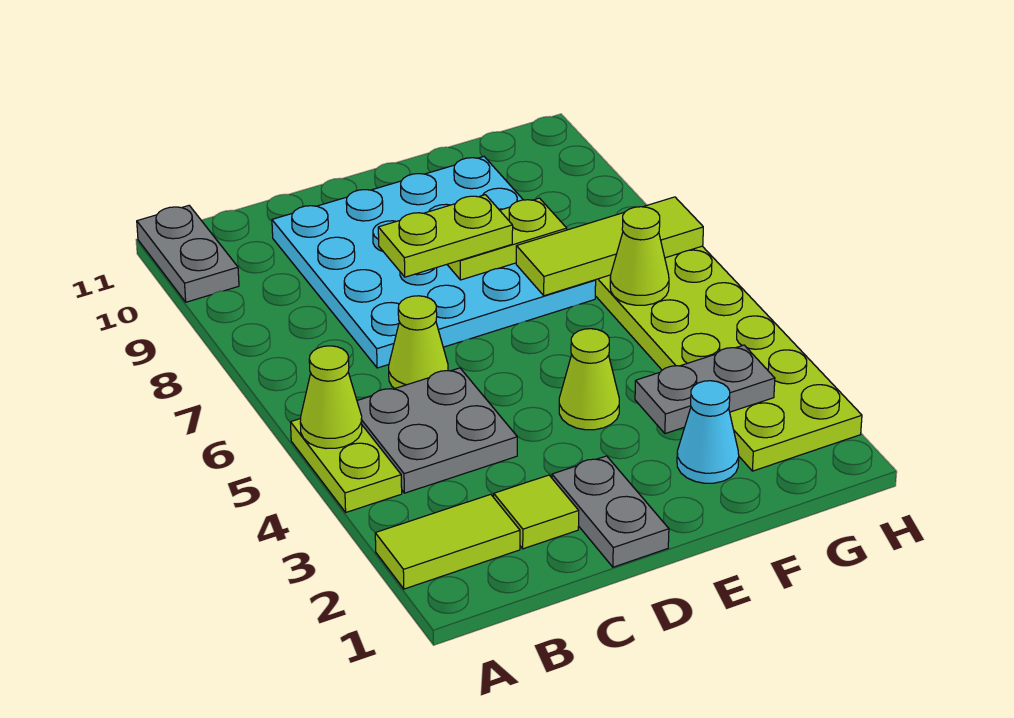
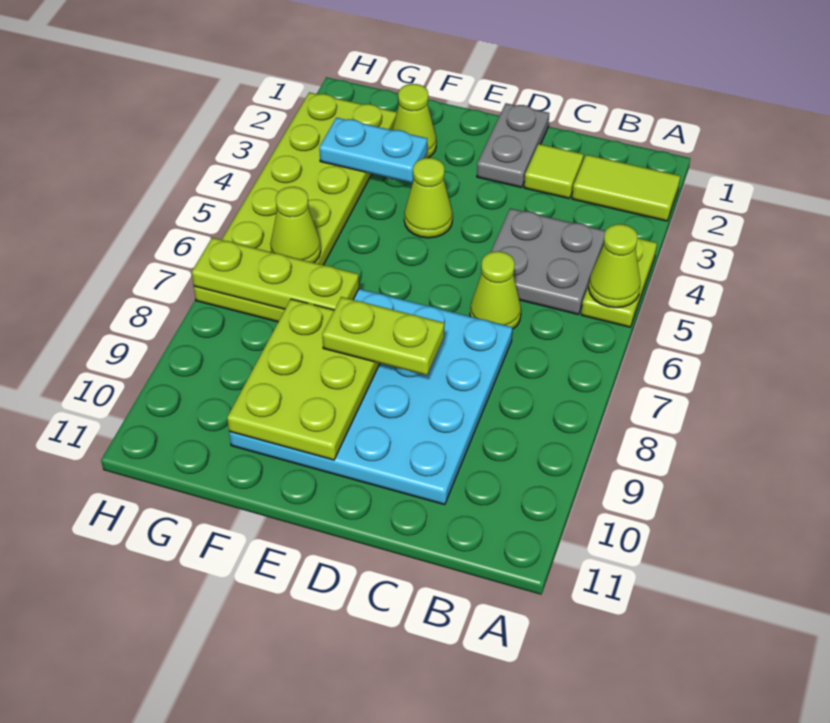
grey plate A10:A11 level 1 -> none
lime plate E8:F8 level 2 -> lime plate E8:F10 level 2
cyan cone F2 level 1 -> lime cone F2 level 1
grey plate F3:G3 level 2 -> cyan plate F3:G3 level 2
lime tile F7:H7 level 2 -> lime plate F7:H7 level 2

